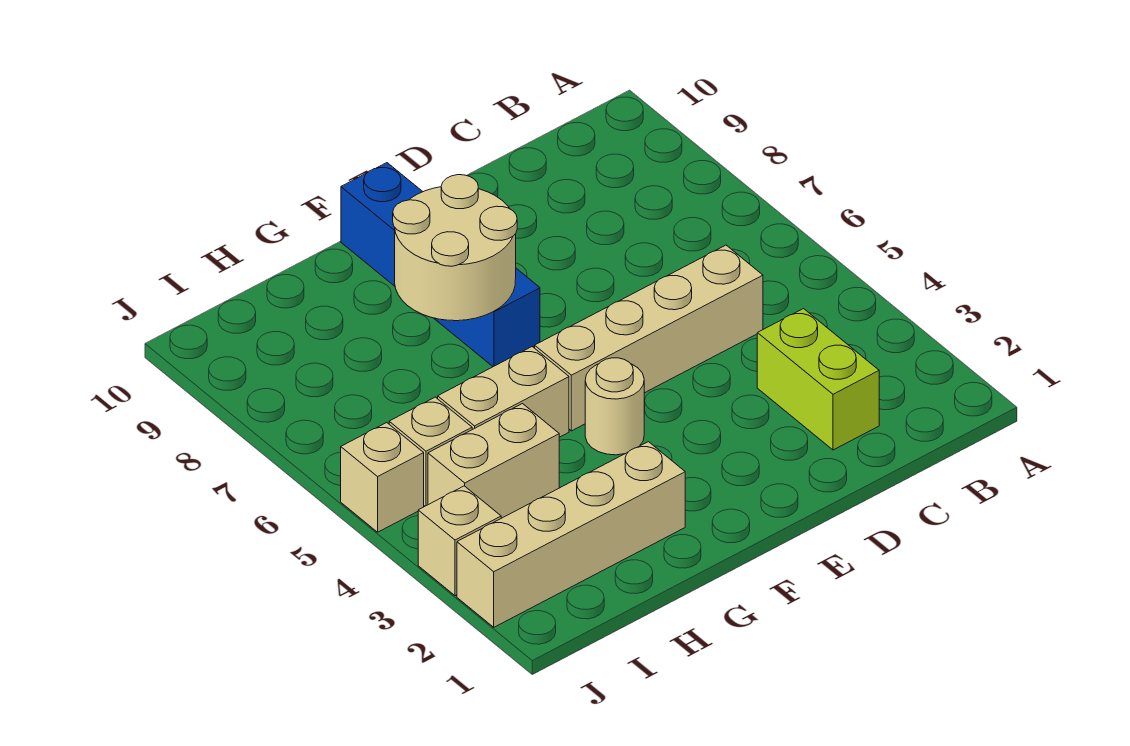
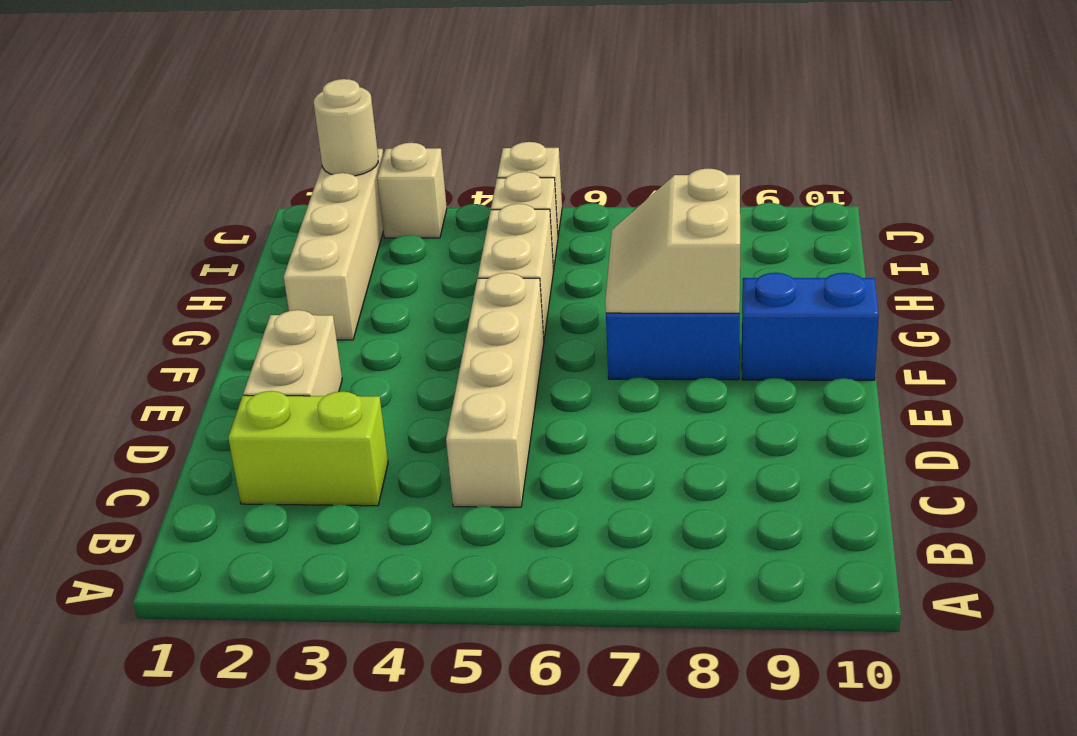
tan round brick F4 level 1 -> tan round brick J2 level 2
tan round brick F7:G8 level 2 -> tan slope F7:G8 level 2 top 8
tan brick H4:I4 level 1 -> tan brick D2:E2 level 1

